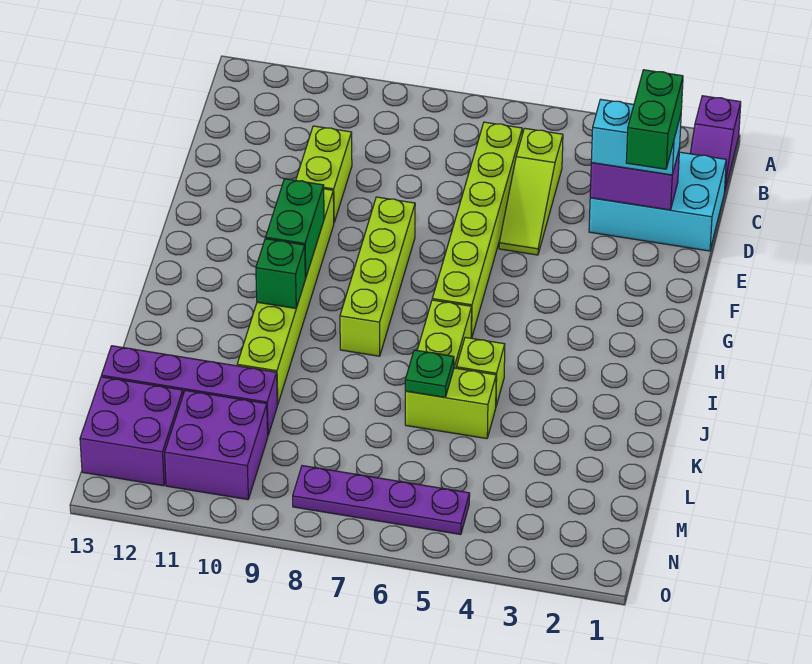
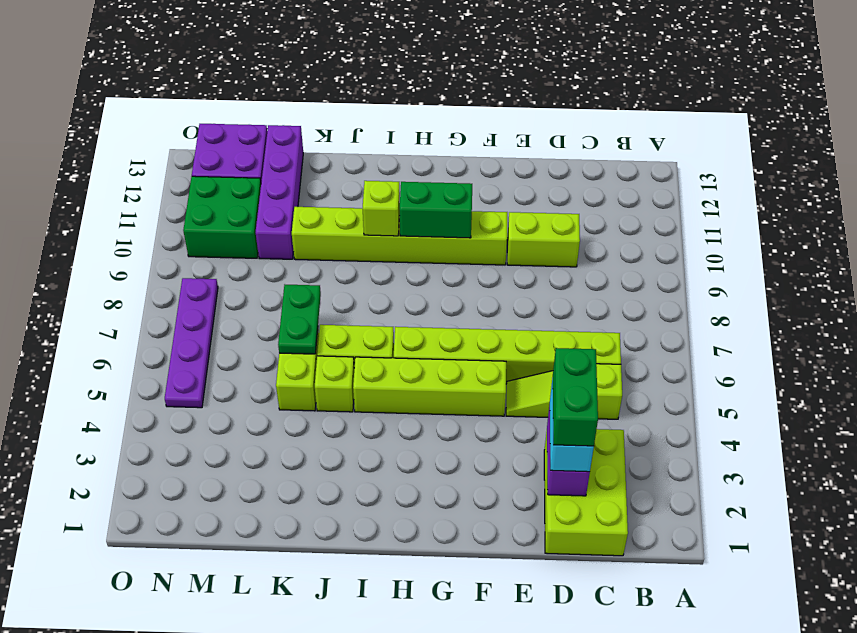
purple slope A1:B1 level 1 top A -> none
cyan brick C1:D3 level 1 -> lime brick C1:D3 level 1
green brick D2:E2 level 4 -> green brick D2:D3 level 4
lime brick F8:I8 level 1 -> lime brick F5:I5 level 1
green brick I10 level 2 -> lime brick I10 level 2
green plate K6 level 2 -> green plate K6:K7 level 2
purple brick M10:N11 level 1 -> green brick M10:N11 level 1

